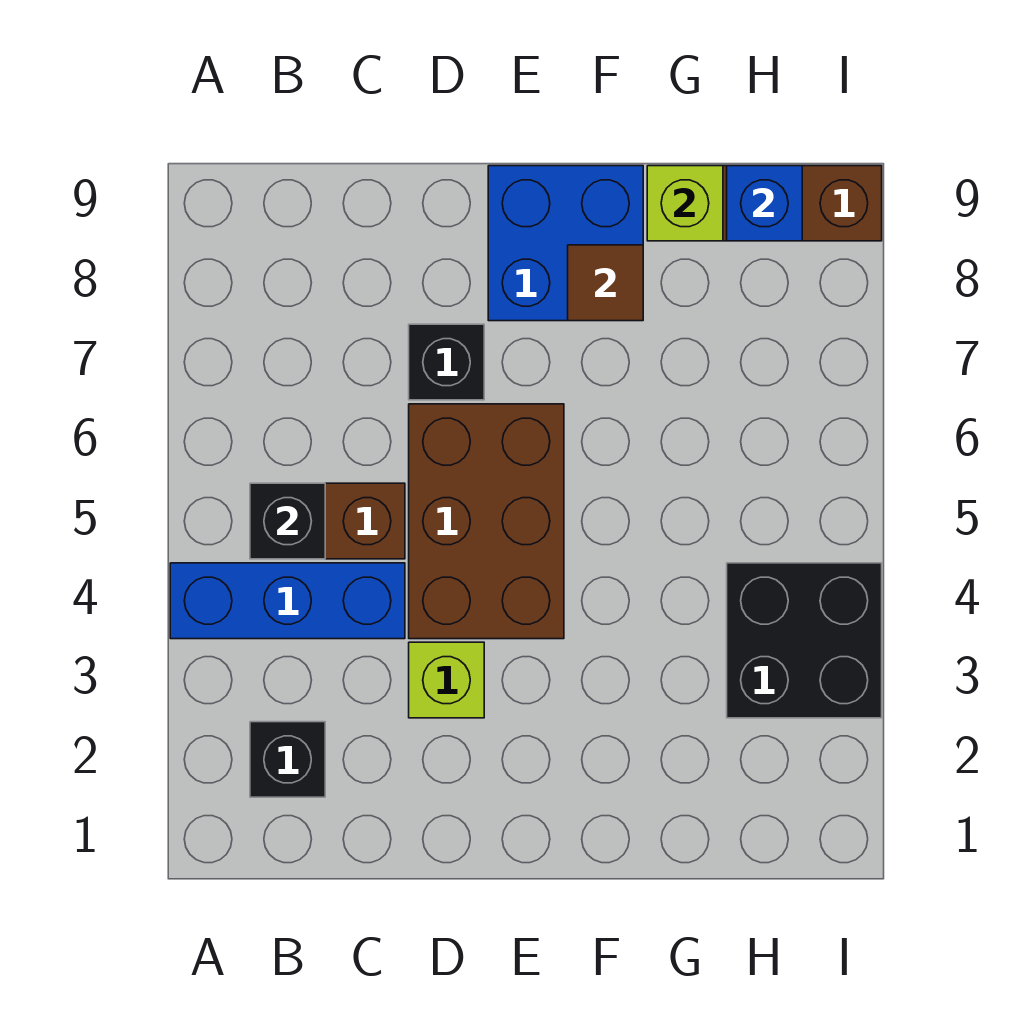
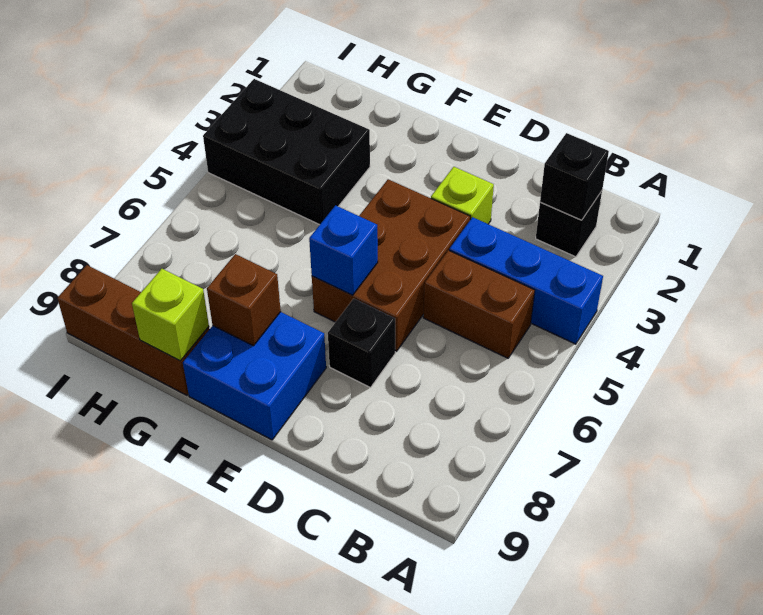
black brick B5 level 2 -> black brick B2 level 2
brown tile F8 level 2 -> brown brick F8 level 2
black brick H3:I4 level 1 -> black brick G3:I4 level 1
blue brick H9 level 2 -> blue brick E6 level 2

